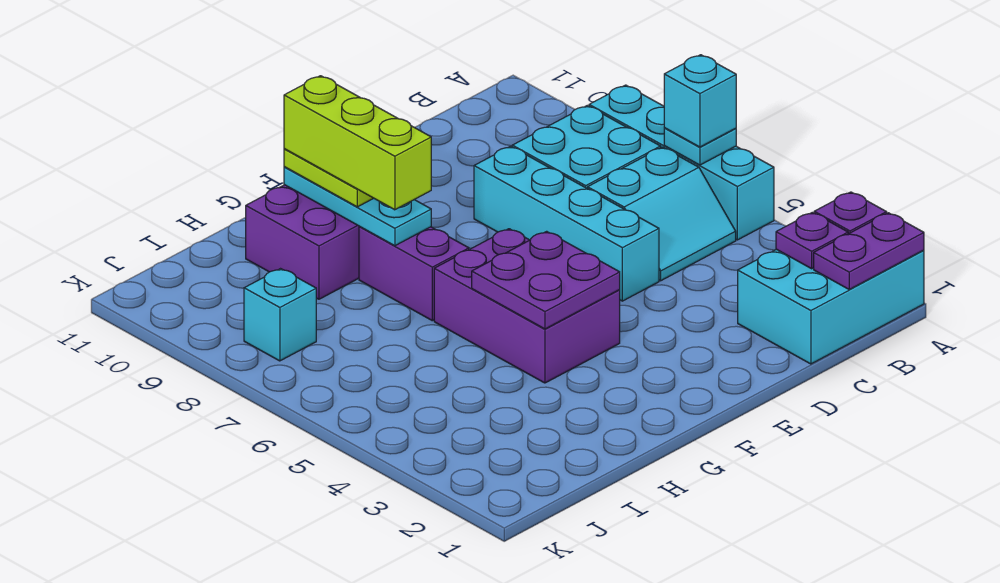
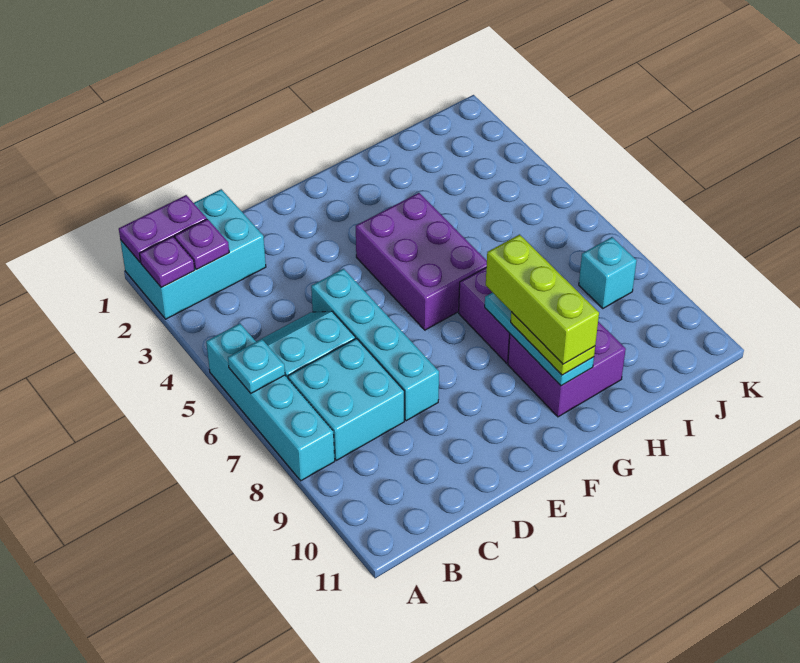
cyan brick A6 level 3 -> none
purple plate F4:G5 level 2 -> none

